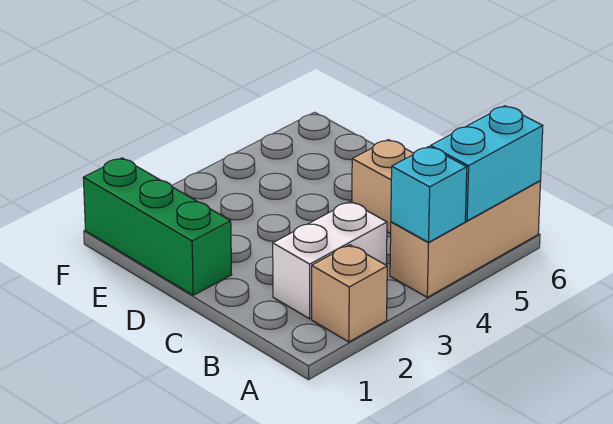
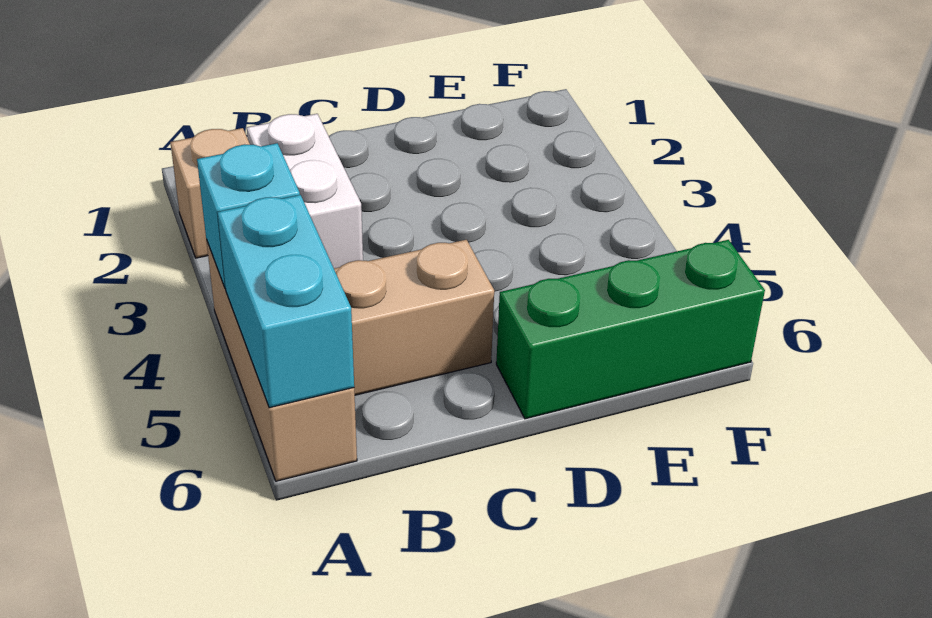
green brick D1:F1 level 1 -> green brick D6:F6 level 1

